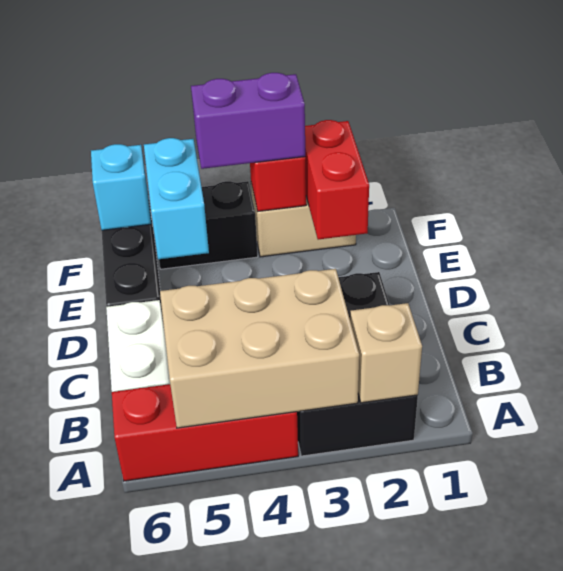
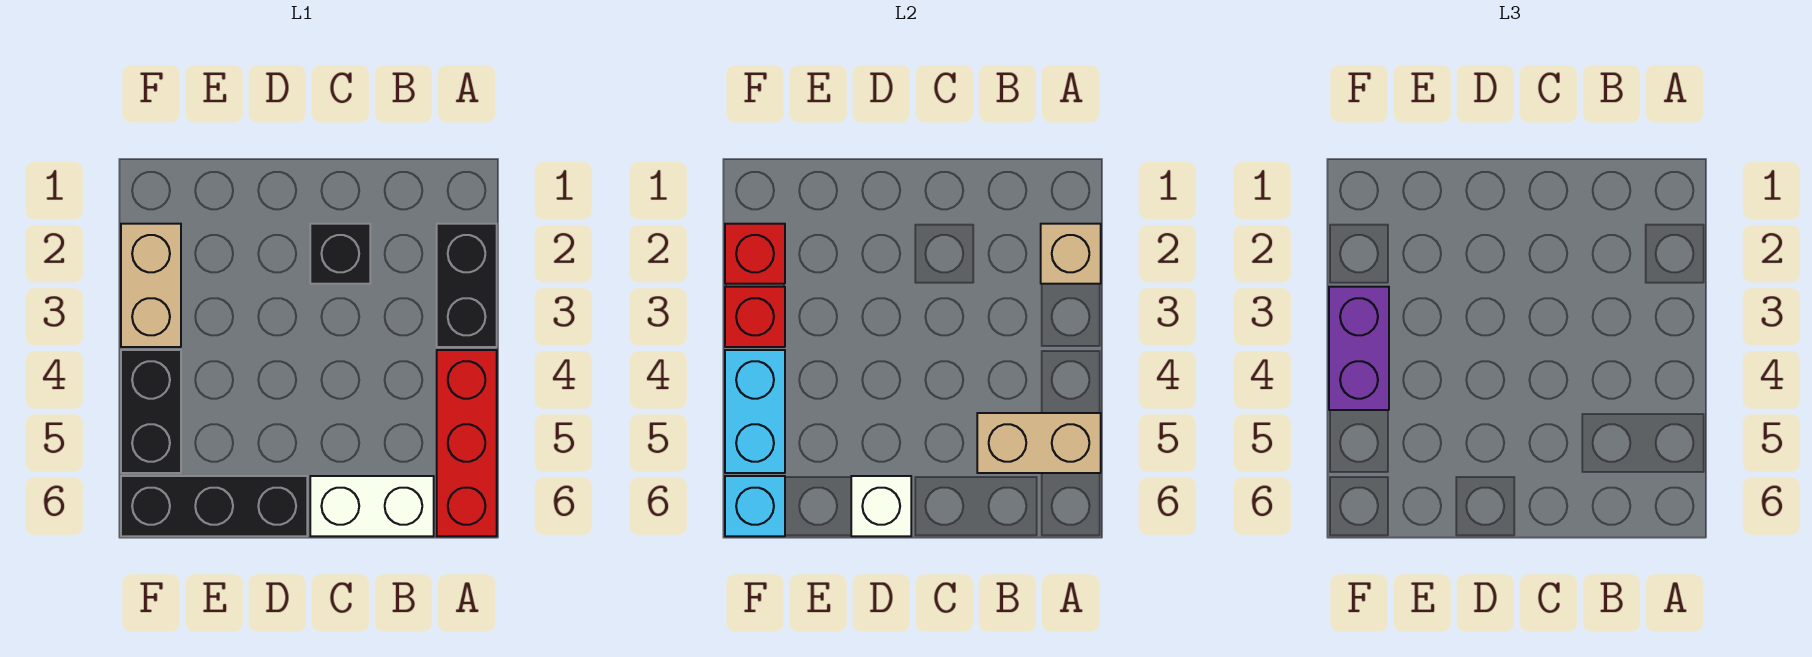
tan brick A3:B5 level 2 -> tan brick A5:B5 level 2
none -> white brick D6 level 2
red brick E2:F2 level 2 -> red brick F2 level 2
cyan brick E5:F5 level 2 -> cyan brick F4:F5 level 2

